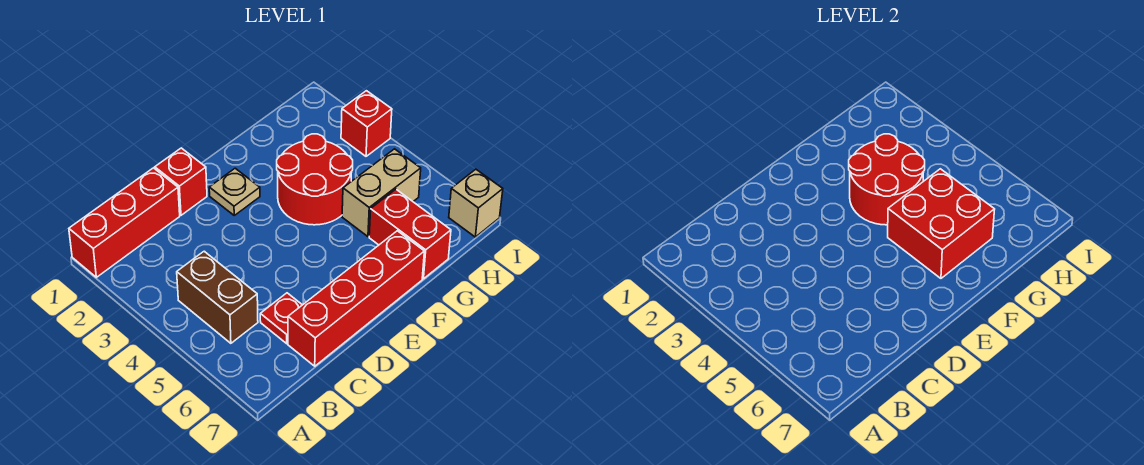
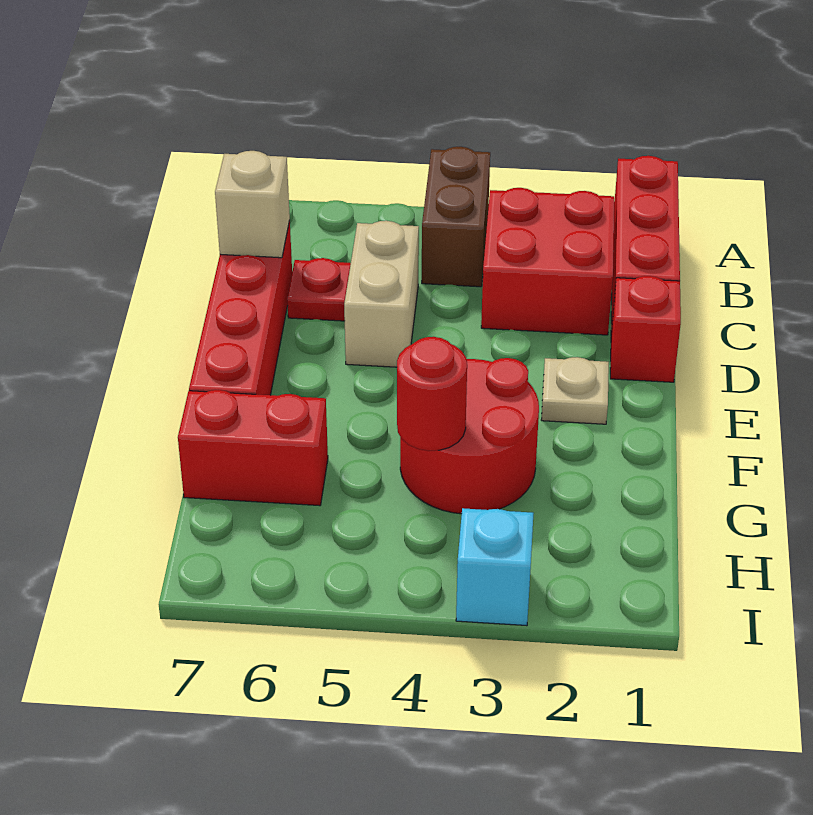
brown brick B4:B5 level 1 -> brown brick A4:B4 level 1
red round brick F3:G4 level 2 -> red round brick G4 level 2
red brick F5:G6 level 2 -> red brick B2:C3 level 1
tan brick G5:H5 level 1 -> tan brick C5:D5 level 1
red brick I3 level 1 -> cyan brick I3 level 1
tan brick I7 level 1 -> tan brick C7 level 2

